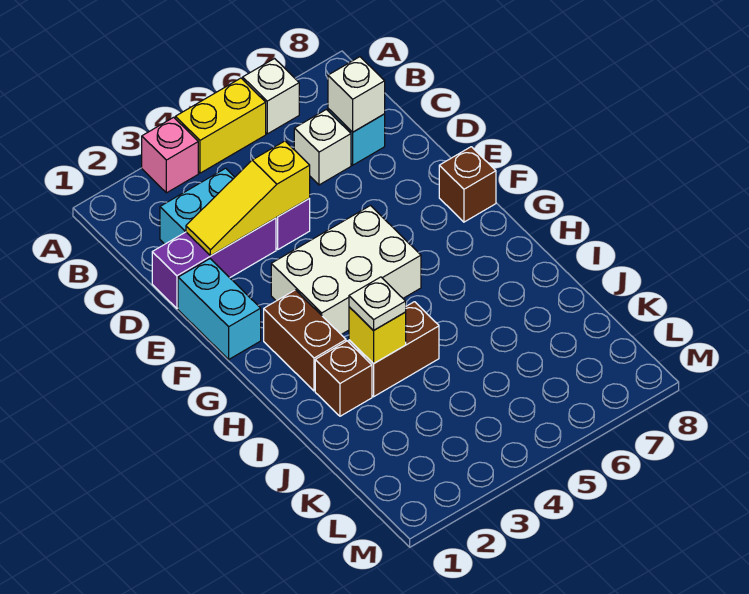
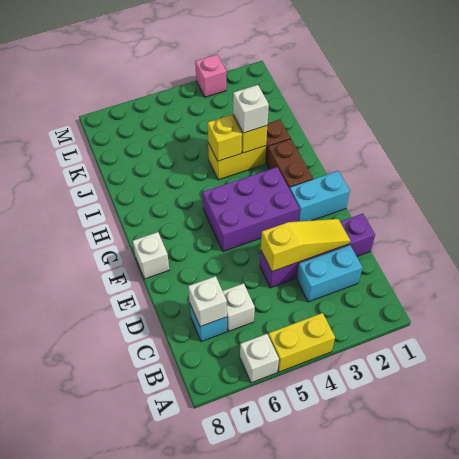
pink brick A3 level 1 -> pink brick M3 level 1
cyan brick E1:F1 level 1 -> cyan brick F1:F2 level 1
white brick F3:G5 level 1 -> purple brick F3:G5 level 1
brown brick F8 level 1 -> white brick F8 level 1
brown brick I3:I4 level 1 -> yellow brick I3:I4 level 1
white plate I3 level 3 -> white brick I3 level 3
none -> yellow brick I4 level 2

